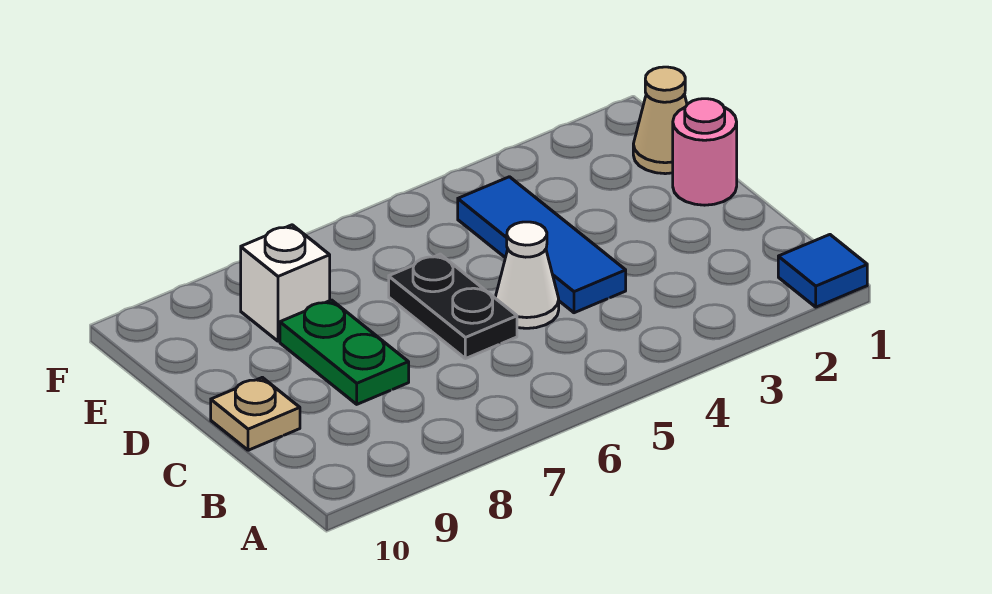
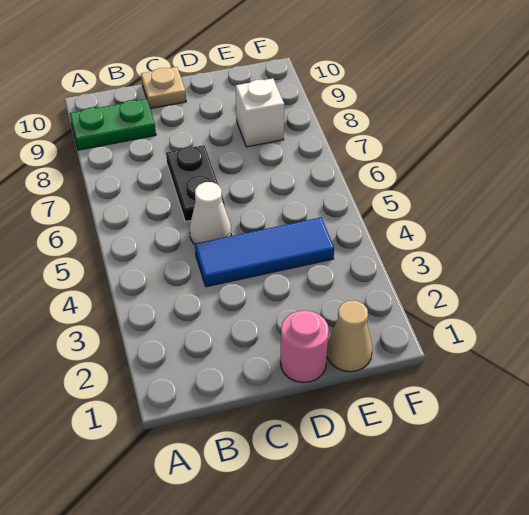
blue tile A1 level 1 -> none
black plate C6:D6 level 1 -> black plate C6:C7 level 1
green plate C8:D8 level 1 -> green plate A9:B9 level 1

